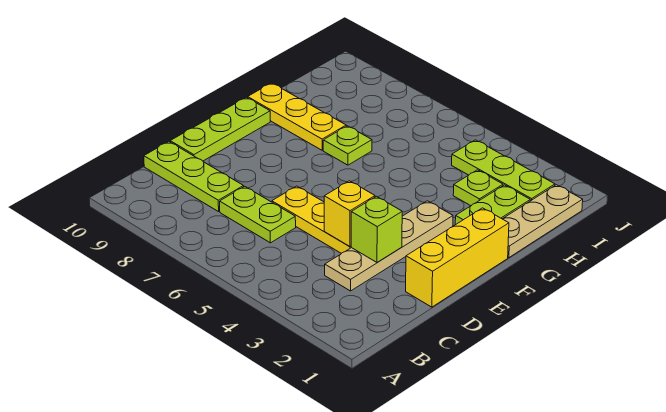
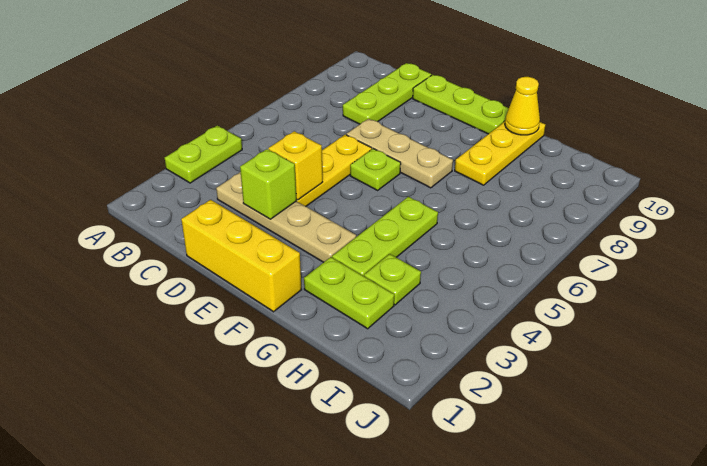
lime plate C6:C7 level 1 -> lime plate A3:A4 level 1
tan plate G1:I1 level 1 -> tan plate D7:F7 level 1
lime plate G7 level 1 -> lime plate E6 level 1
none -> yellow cone G10 level 2
lime plate I2:I4 level 1 -> lime plate G3:G5 level 1

